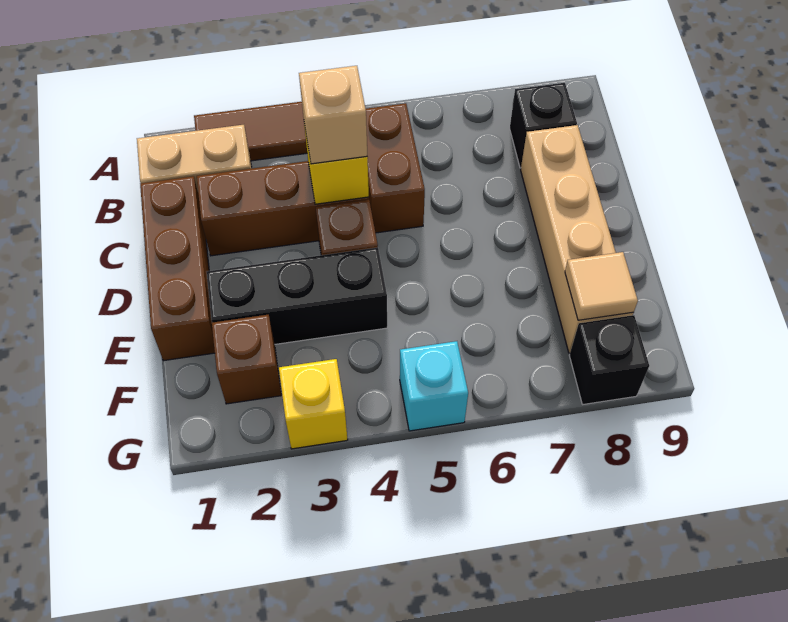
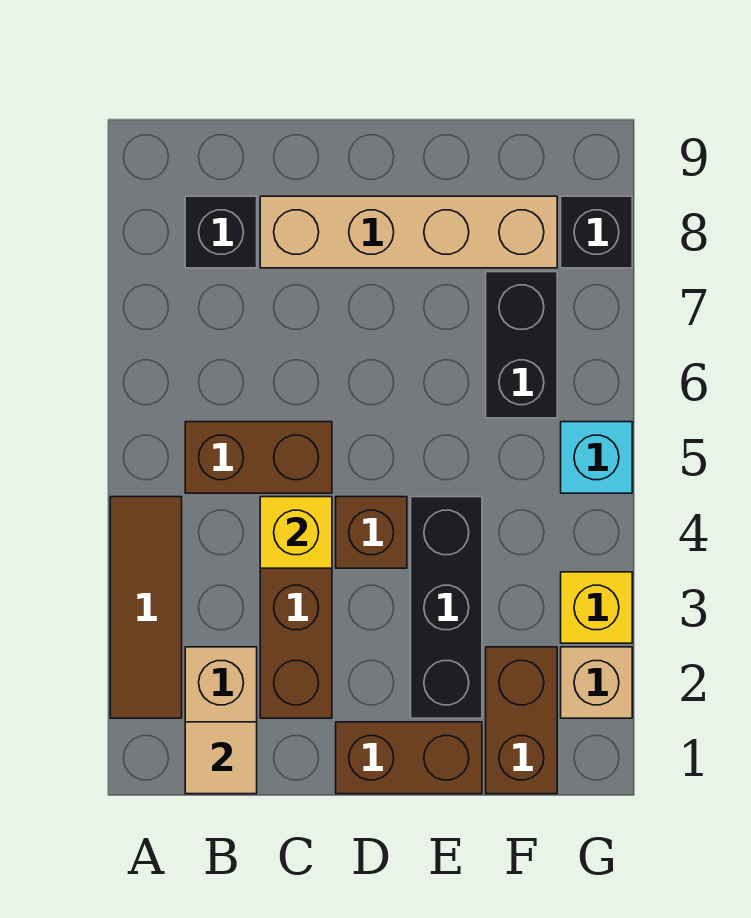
brown brick C1:E1 level 1 -> brown brick D1:E1 level 1
tan brick C4 level 3 -> tan brick G2 level 1
brown brick F2 level 1 -> brown brick F1:F2 level 1
none -> black brick F6:F7 level 1
tan tile F8 level 2 -> tan tile B1 level 2

